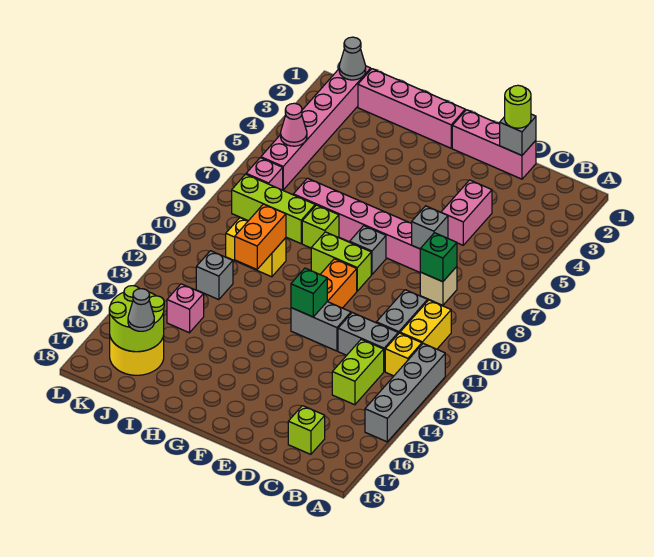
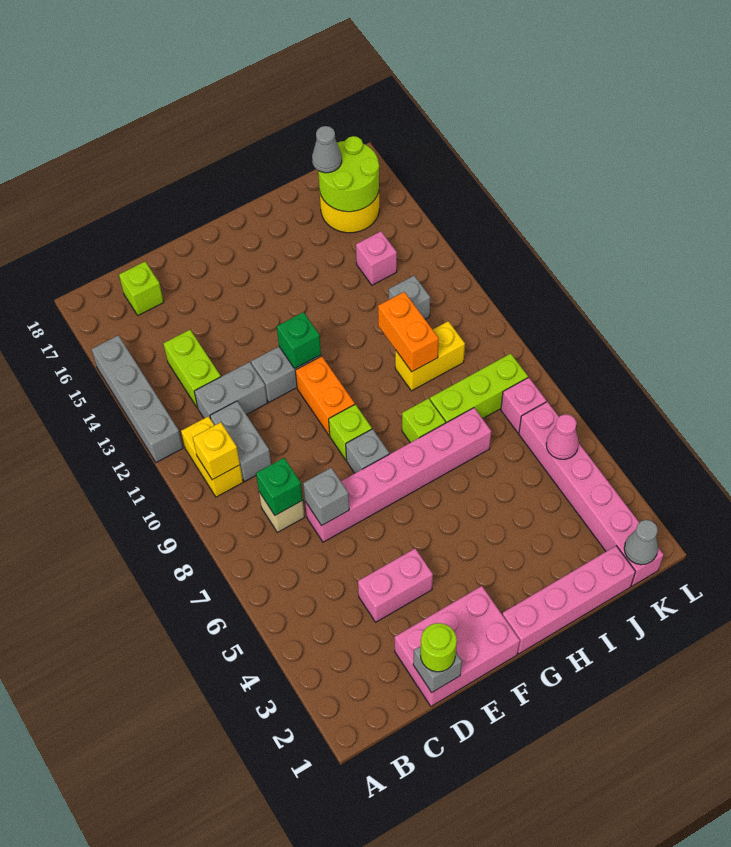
yellow brick B12 level 1 -> yellow brick B10 level 2
pink brick D1:F1 level 1 -> pink brick D1:F2 level 1
pink brick D4:D5 level 1 -> pink brick D4:E4 level 1
lime brick F9:G9 level 1 -> lime brick F9 level 1

